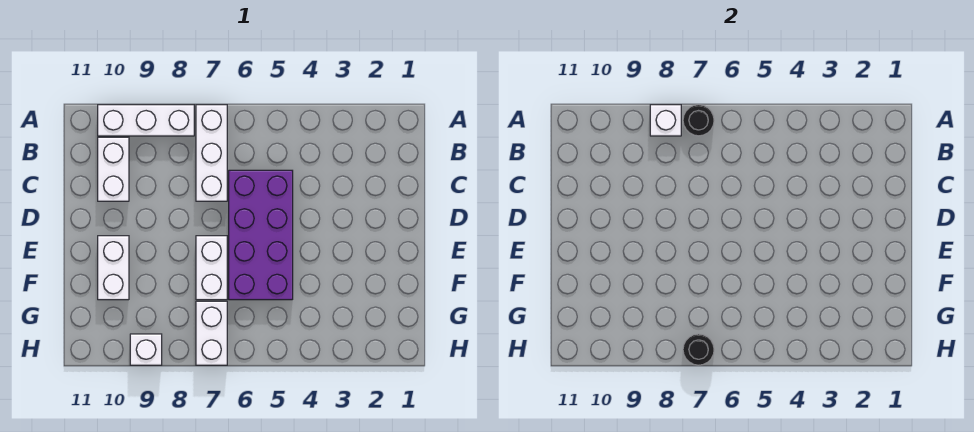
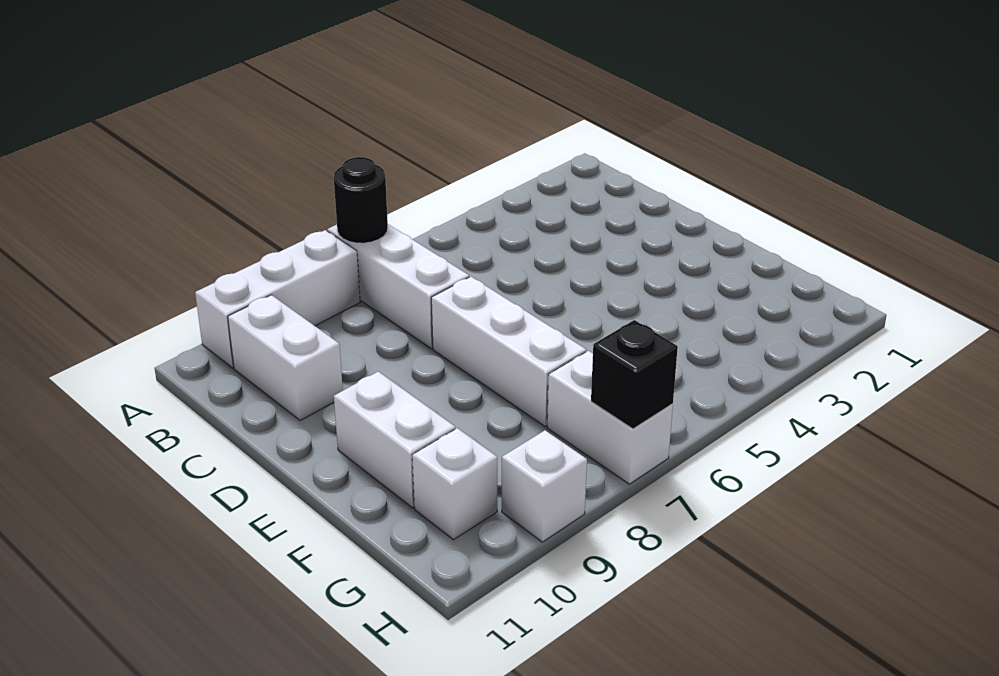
white brick A8 level 2 -> white brick G10 level 1
purple brick C5:F6 level 1 -> none
white brick E7:F7 level 1 -> white brick D7:F7 level 1
black round brick H7 level 2 -> black brick H7 level 2

